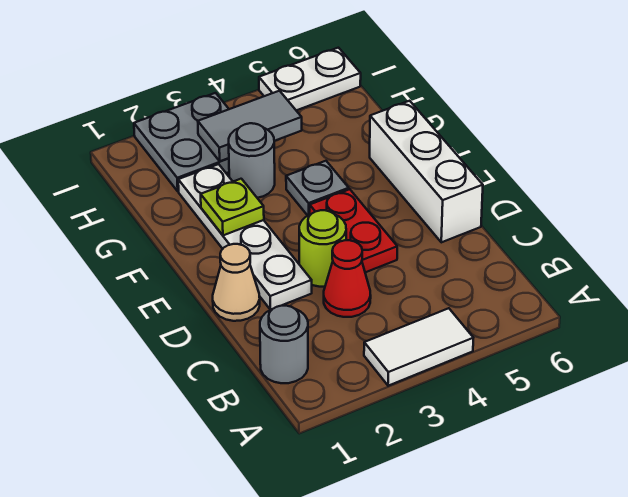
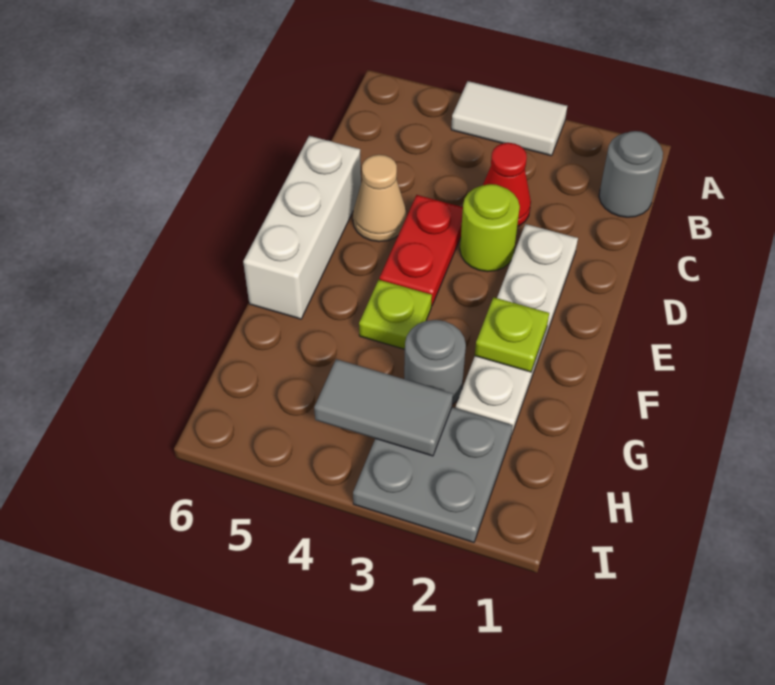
tan cone D1 level 1 -> tan cone D5 level 1
grey plate F4 level 1 -> lime plate F4 level 1
white plate I5:I6 level 1 -> none

